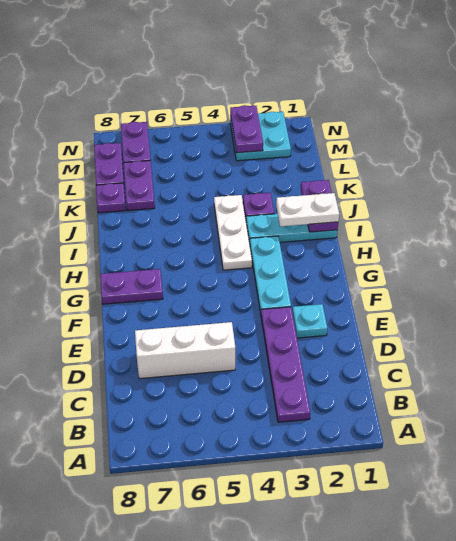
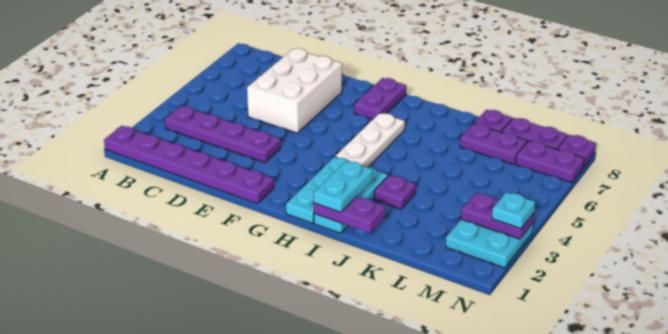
none -> purple plate A1:F1 level 1
white brick D5:D7 level 1 -> white brick D5:E7 level 1
cyan plate E2 level 1 -> cyan plate N3 level 3
cyan plate F3:H3 level 1 -> cyan plate H1:H3 level 1
white plate H4:J4 level 1 -> white plate H4:H6 level 1
white plate I1:I2 level 3 -> cyan plate I1:I2 level 3
none -> purple plate N8 level 1

